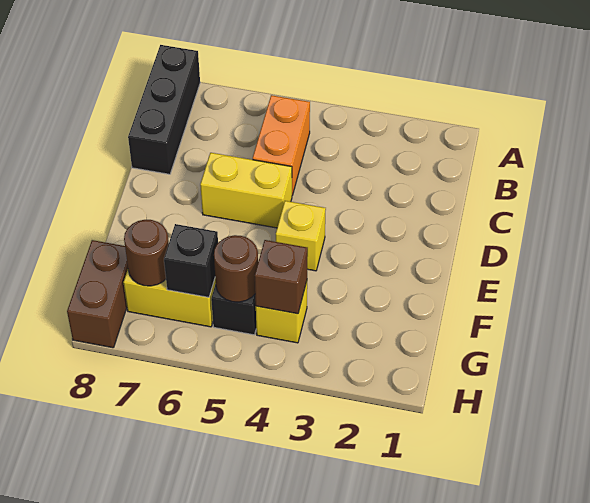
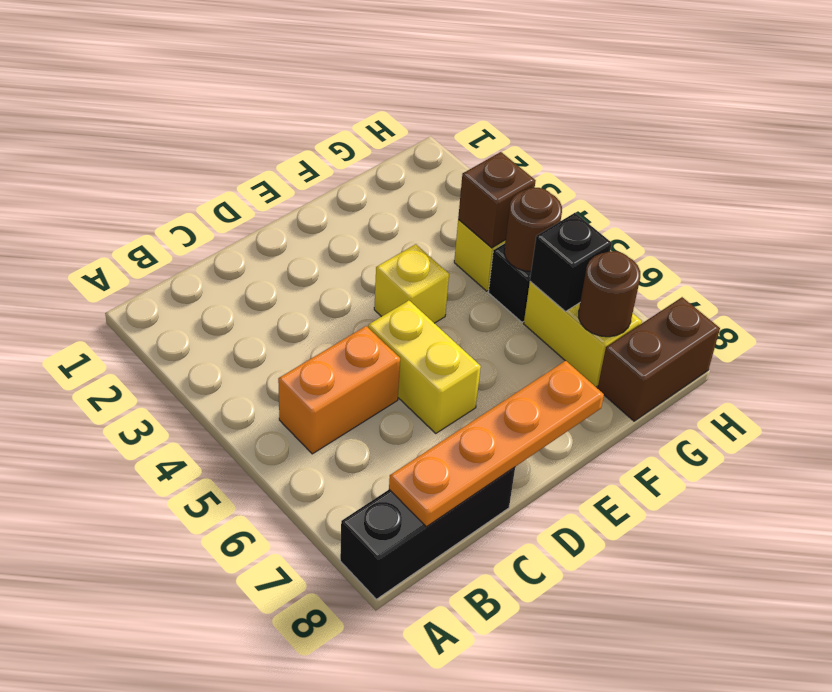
none -> orange plate B8:E8 level 2

